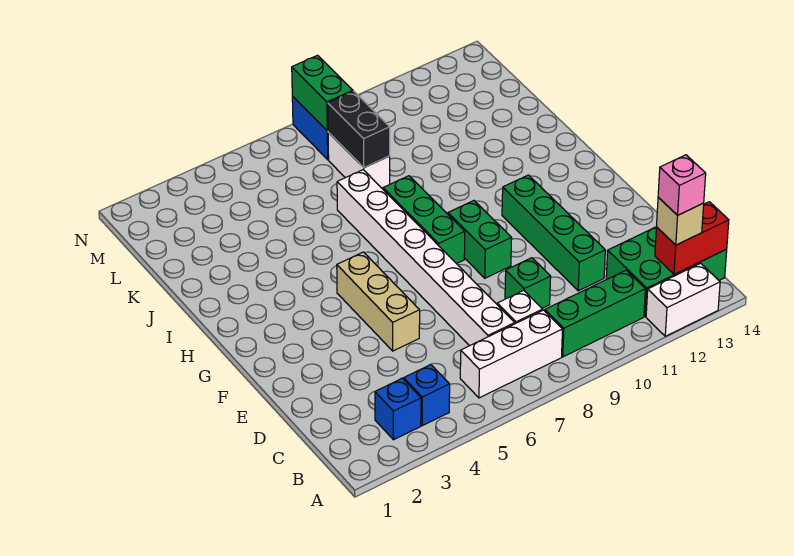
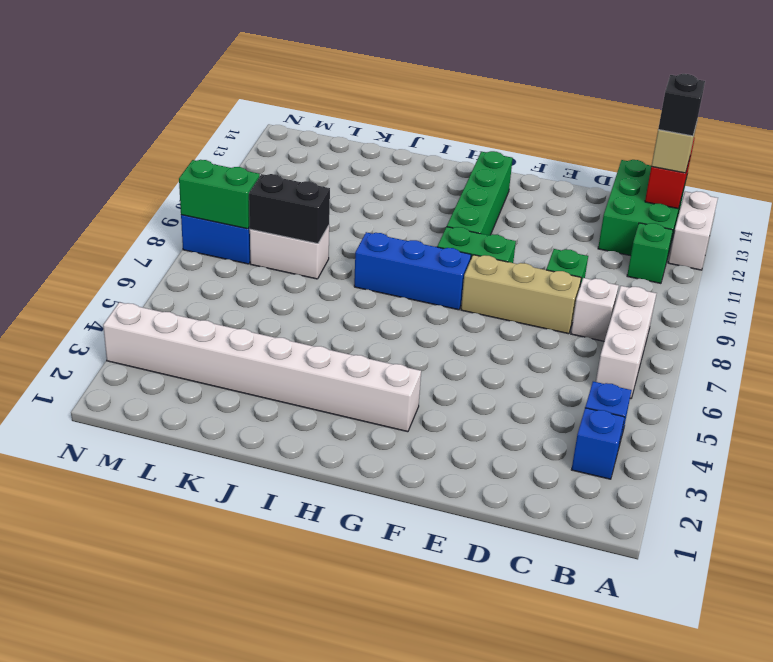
green brick B9:B11 level 1 -> green brick B11 level 1
pink brick B13 level 4 -> black brick B13 level 4
white brick C7:J7 level 1 -> white brick G3:N3 level 1
green brick D11:G11 level 1 -> green brick G10:G13 level 1
tan brick E5:G5 level 1 -> tan brick D8:F8 level 1
green brick G8:I8 level 1 -> blue brick G8:I8 level 1

